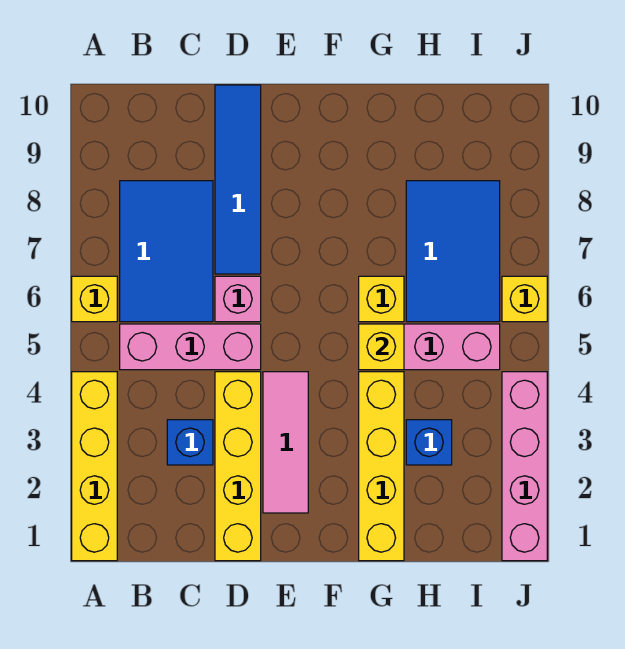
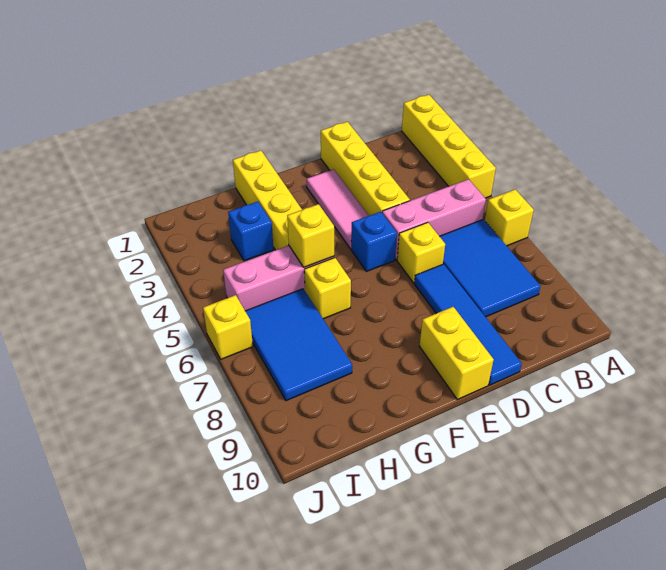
blue brick C3 level 1 -> blue brick E5 level 1
pink brick D6 level 1 -> yellow brick D6 level 1
none -> yellow brick E9:E10 level 1
pink brick J1:J4 level 1 -> none

